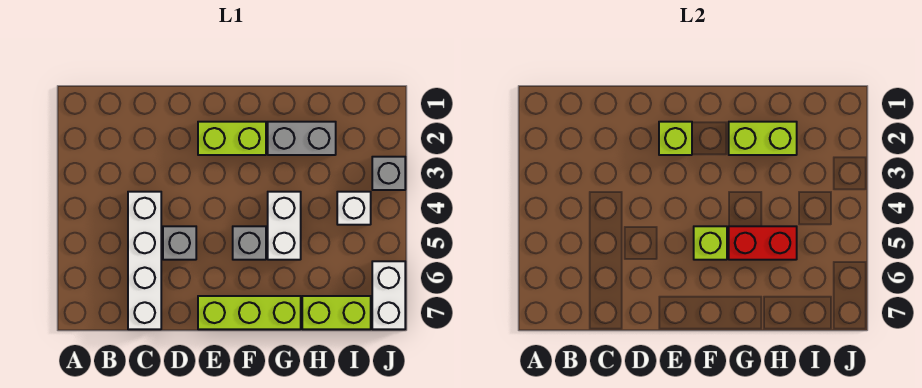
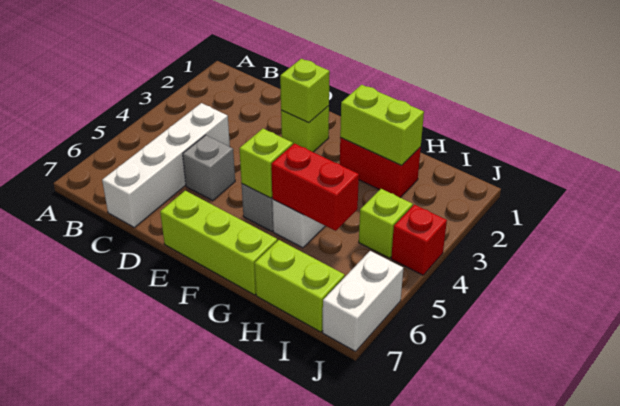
lime brick E2:F2 level 1 -> lime brick E2 level 1
grey brick G2:H2 level 1 -> red brick G2:H2 level 1
white brick I4 level 1 -> lime brick I4 level 1
grey brick J3 level 1 -> none
none -> red brick J4 level 1

